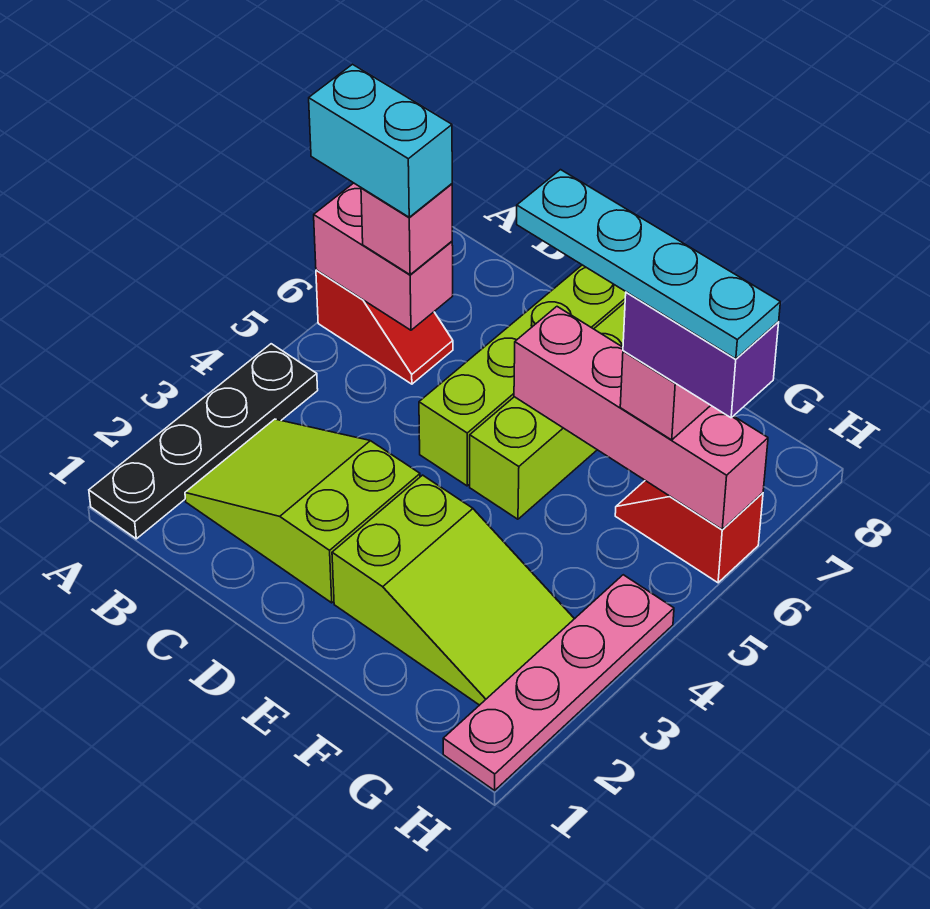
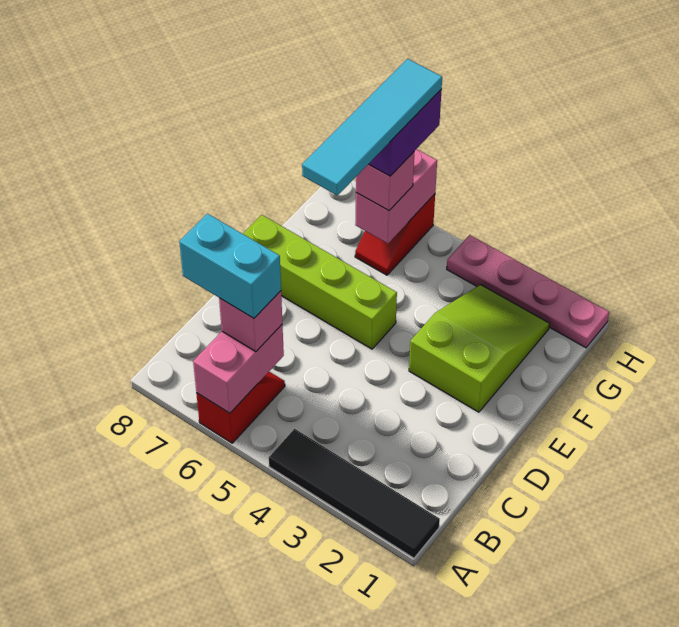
black plate A1:A4 level 1 -> black tile A1:A4 level 1
cyan brick A6:B6 level 4 -> cyan brick B6:B7 level 4
lime slope B2:D3 level 1 top D -> none
lime brick D5:D8 level 1 -> none
pink brick E6:H6 level 2 -> pink brick G6:H6 level 2
cyan plate E6:H6 level 5 -> cyan tile E6:H6 level 5

